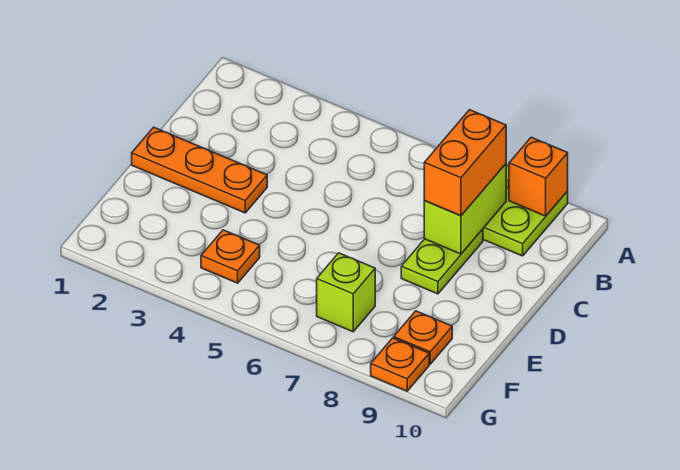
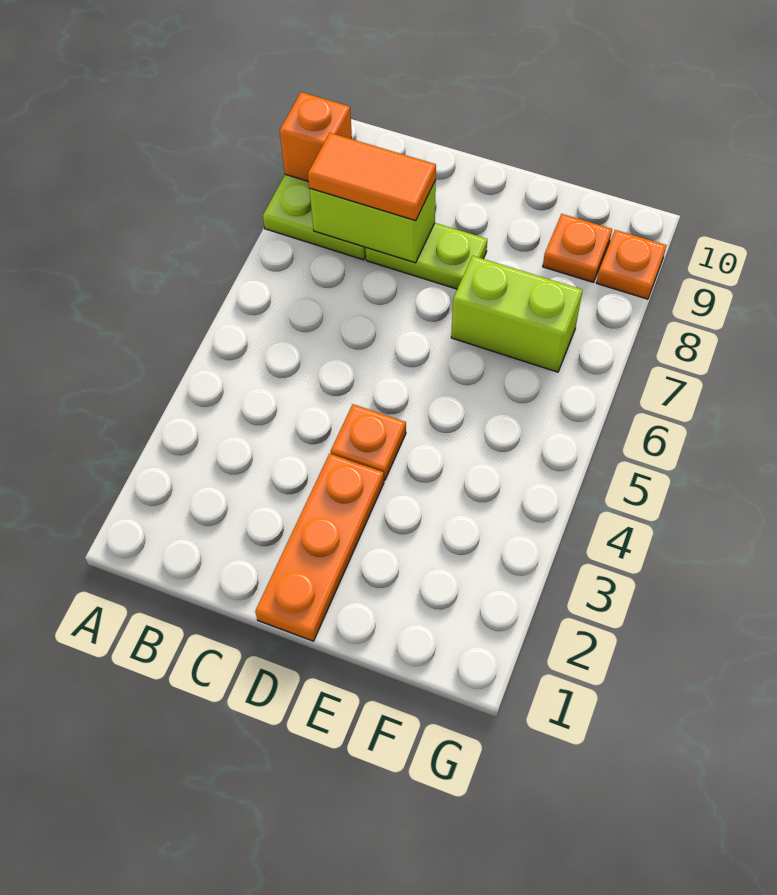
orange brick B8:C8 level 3 -> orange tile B8:C8 level 3
orange plate F4 level 1 -> orange plate D4 level 1
lime brick F7 level 1 -> lime brick E7:F7 level 1

